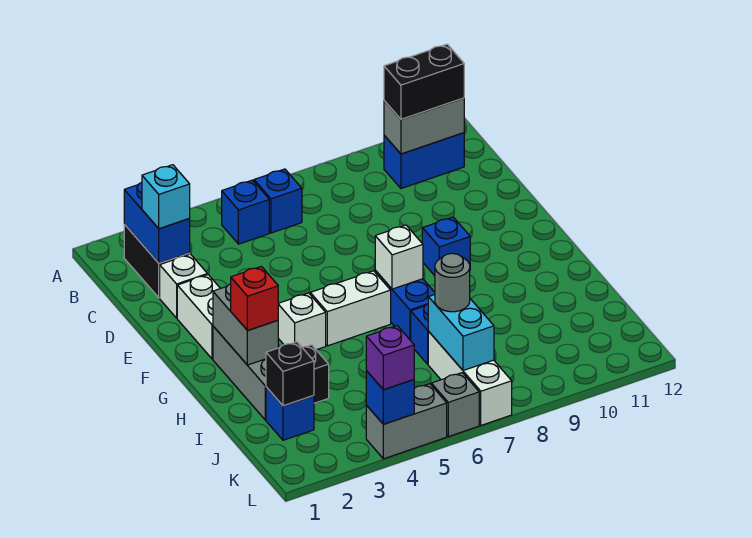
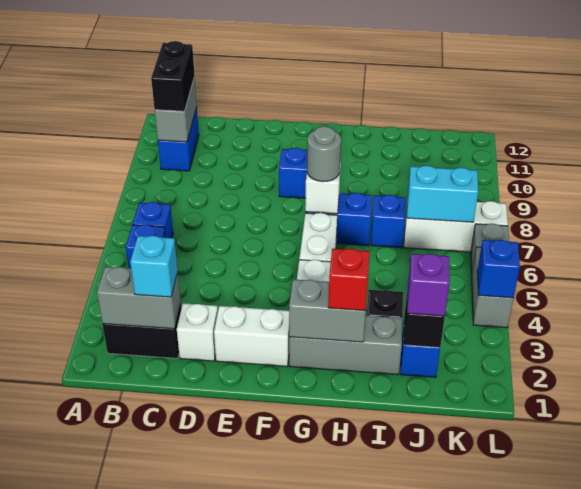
blue brick B2:C2 level 2 -> grey brick B2:C2 level 2
grey round brick J7 level 3 -> grey round brick G7 level 3
purple brick L4 level 3 -> purple brick J2 level 3

